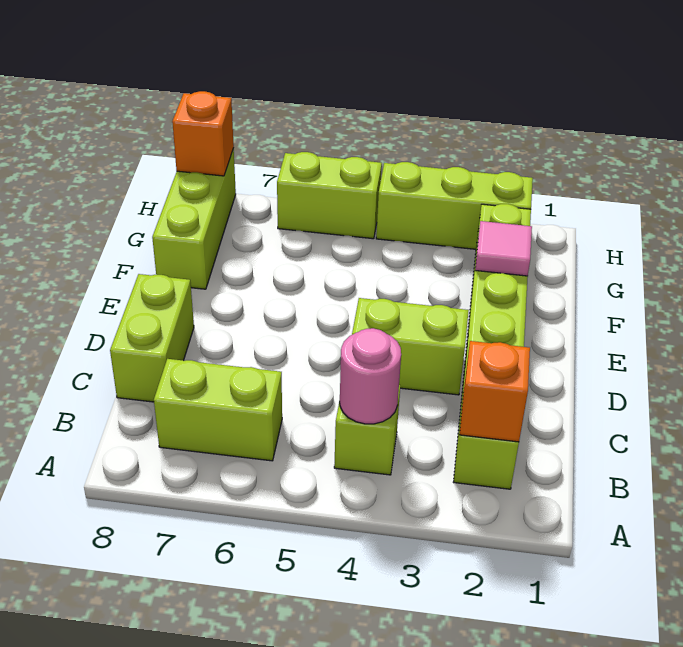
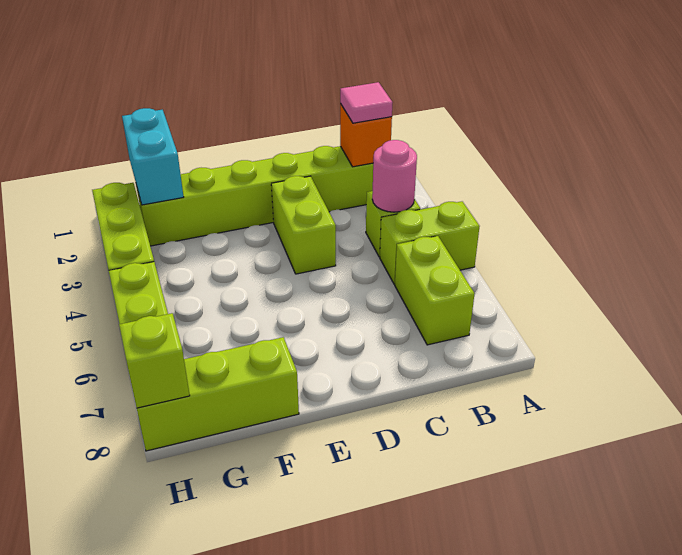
lime brick C8:D8 level 1 -> lime brick A5:B5 level 1
pink tile F2 level 2 -> pink tile B2 level 3
none -> cyan brick G1:G2 level 2
orange brick H8 level 2 -> lime brick H8 level 2

